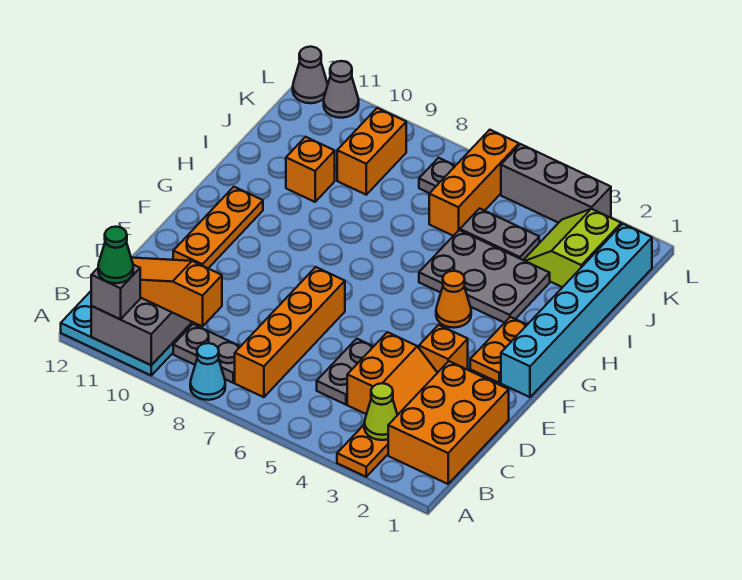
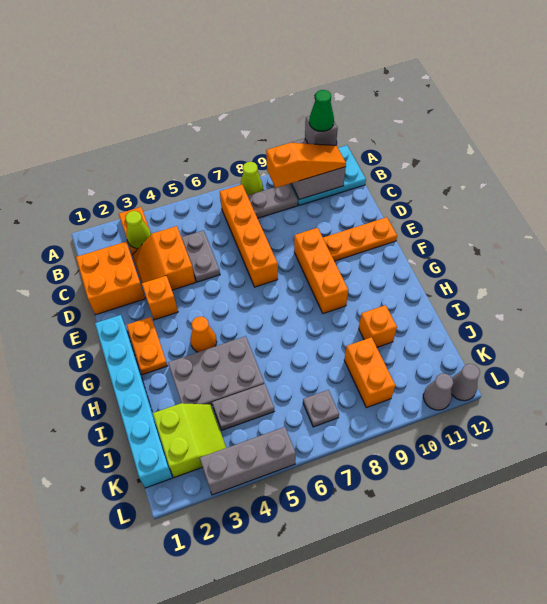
cyan cone A8 level 1 -> lime cone A8 level 1
orange brick B1:D2 level 1 -> orange brick C1:D2 level 1
orange plate E11:G11 level 1 -> orange plate E10:E12 level 1
orange brick J6:L6 level 1 -> orange brick E9:G9 level 1

